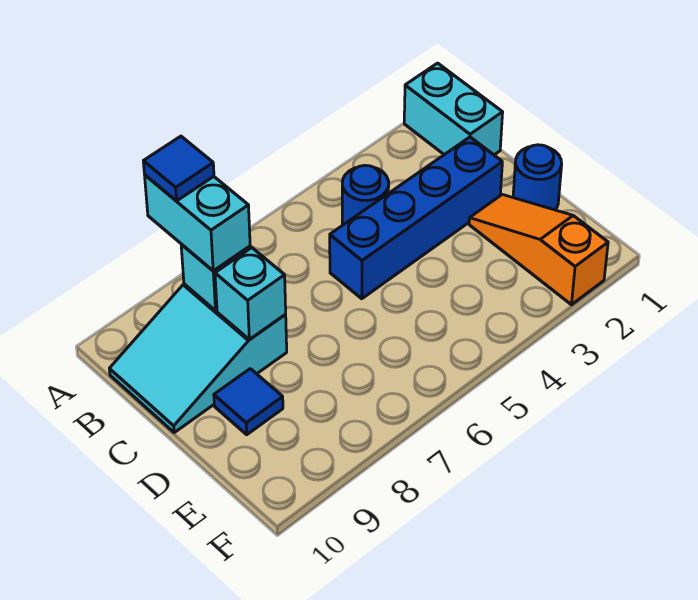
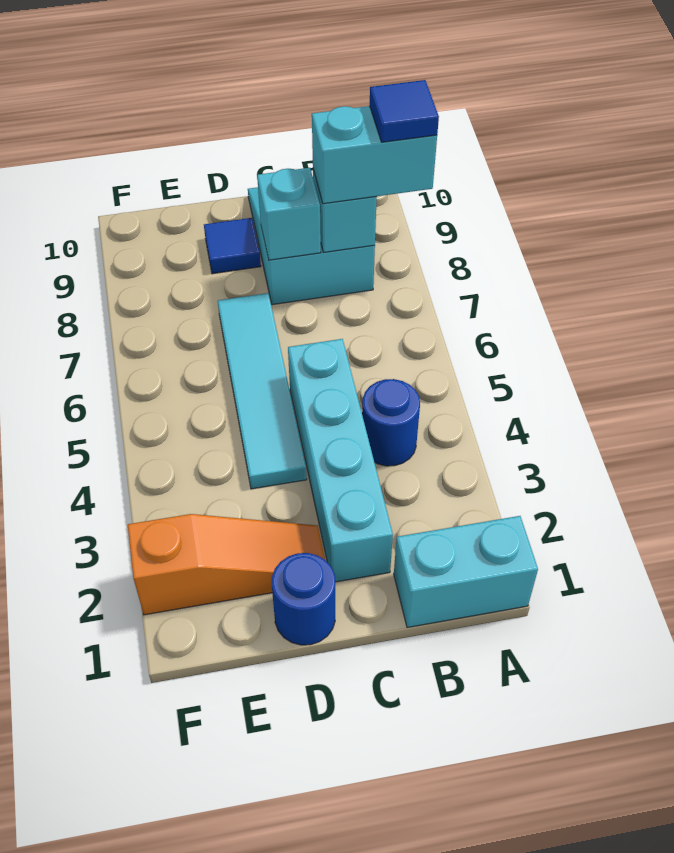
blue brick C2:C5 level 1 -> cyan brick C2:C5 level 1
none -> cyan tile D4:D7 level 1

